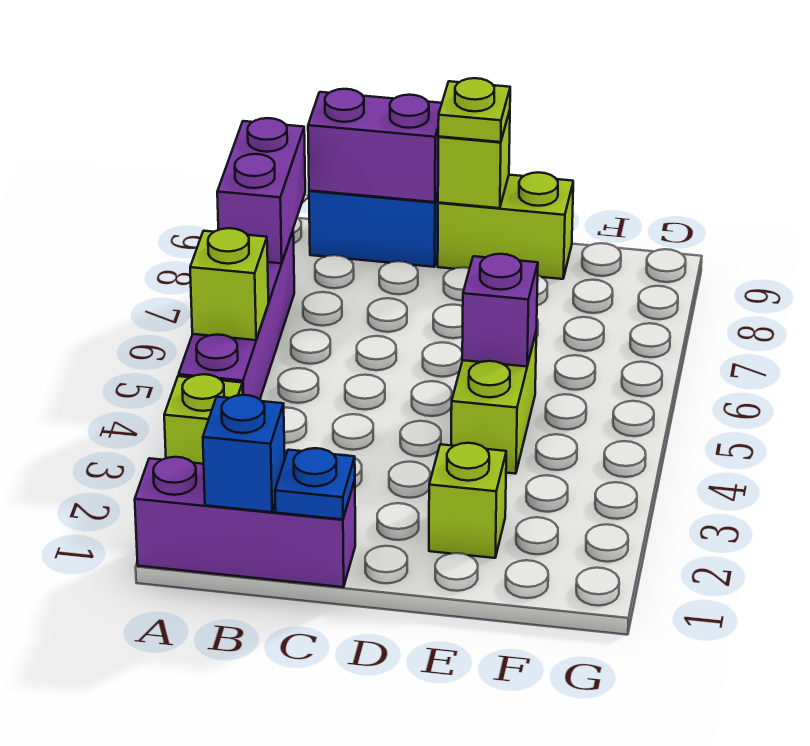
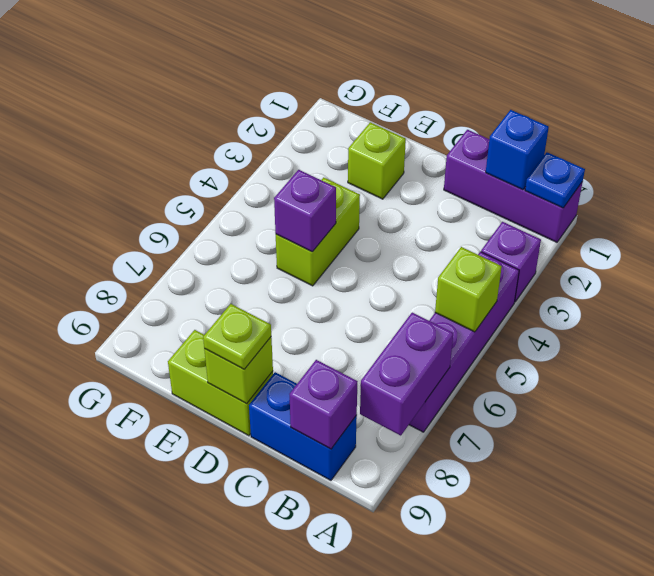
lime brick A3 level 1 -> purple brick A3 level 1
purple brick B9:C9 level 2 -> purple brick B9 level 2
blue plate C1 level 2 -> blue plate A1 level 2

